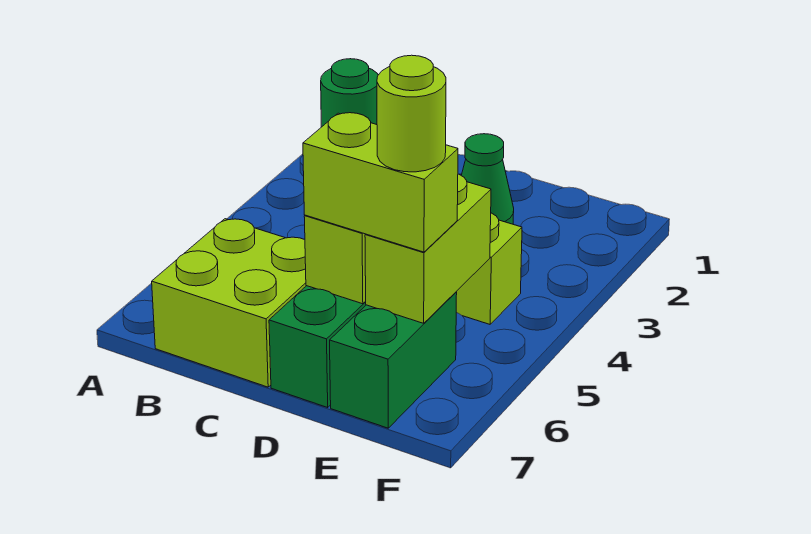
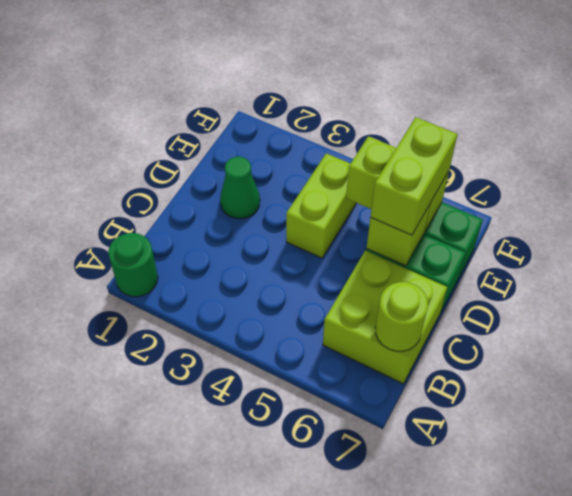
lime round brick E6 level 4 -> lime round brick B7 level 2

